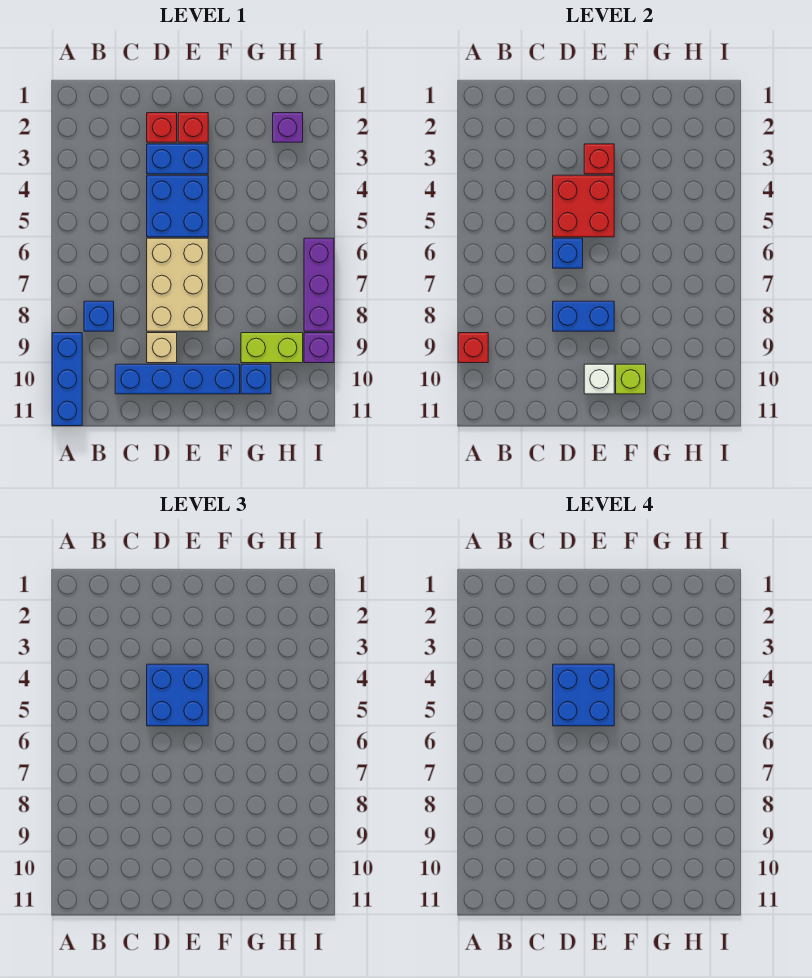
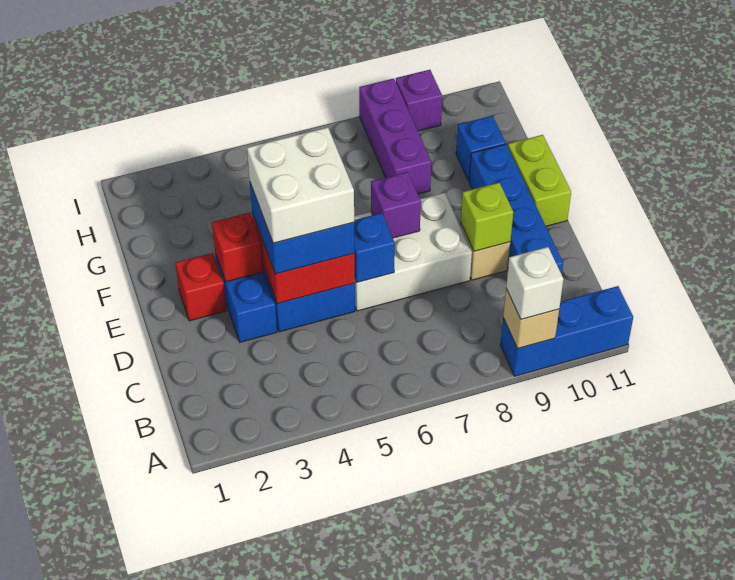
red brick A9 level 2 -> tan brick A9 level 2
blue brick B8 level 1 -> none
red brick D2 level 1 -> none
blue brick D4:E5 level 4 -> white brick D4:E5 level 4
tan brick D6:E8 level 1 -> white brick D6:E8 level 1
blue brick D8:E8 level 2 -> none
white brick E10 level 2 -> white brick A9 level 3
lime brick F10 level 2 -> lime brick D9 level 2
lime brick G9:H9 level 1 -> lime brick E11:F11 level 1
purple brick H2 level 1 -> purple brick E7 level 2
purple brick I6:I8 level 1 -> purple brick G8:I8 level 1

